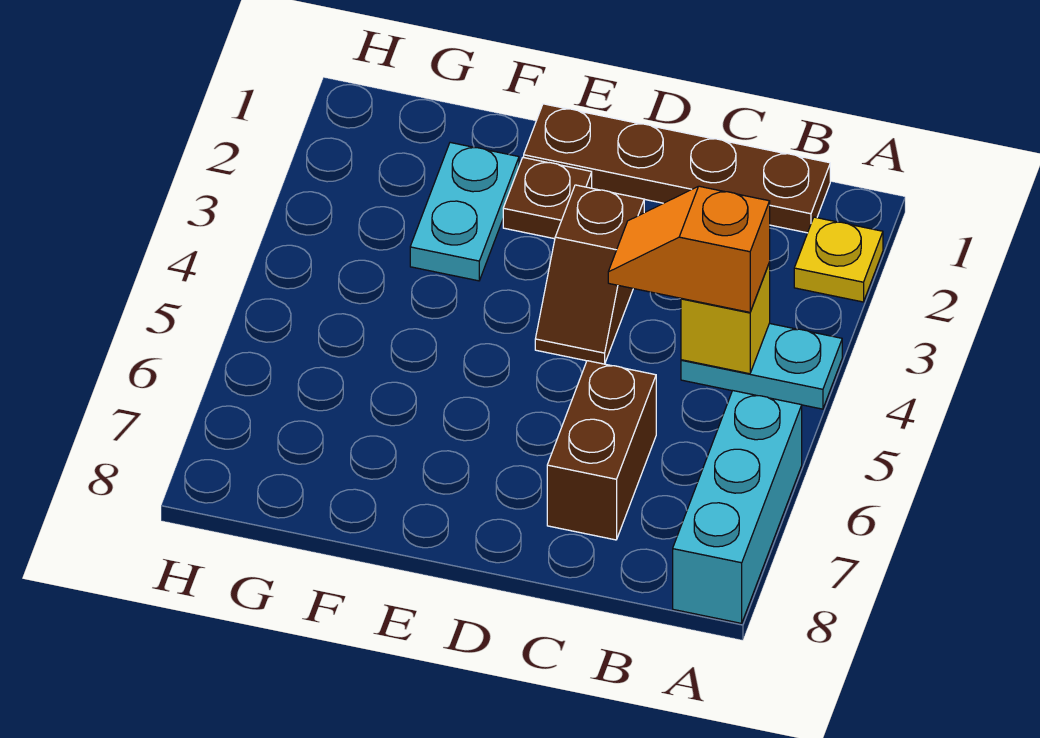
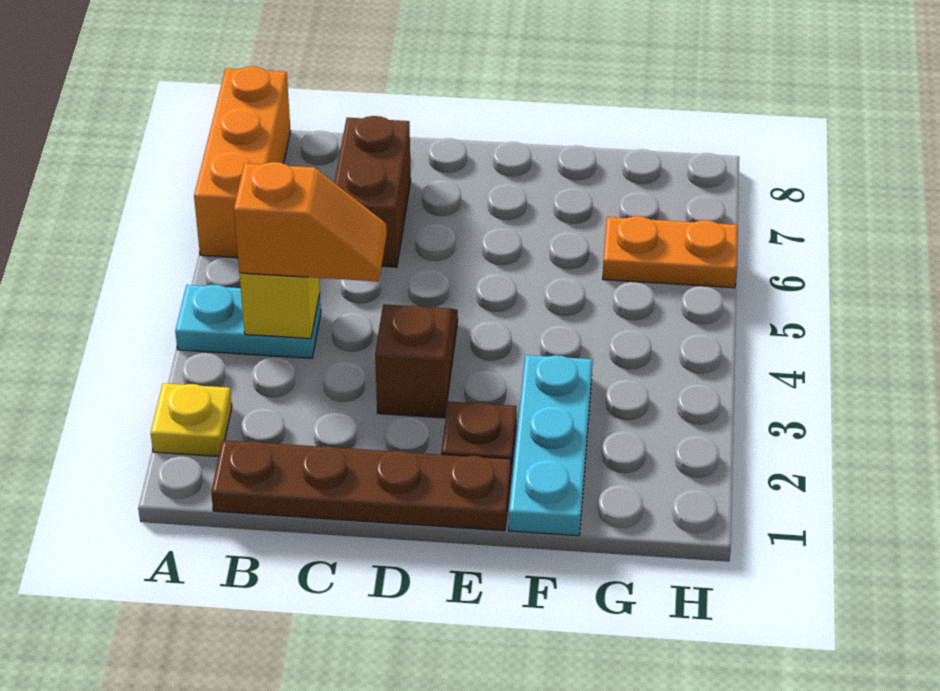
cyan brick A6:A8 level 1 -> orange brick A6:A8 level 1
cyan plate F2:F3 level 1 -> cyan plate F1:F3 level 1
none -> orange plate G6:H6 level 1

